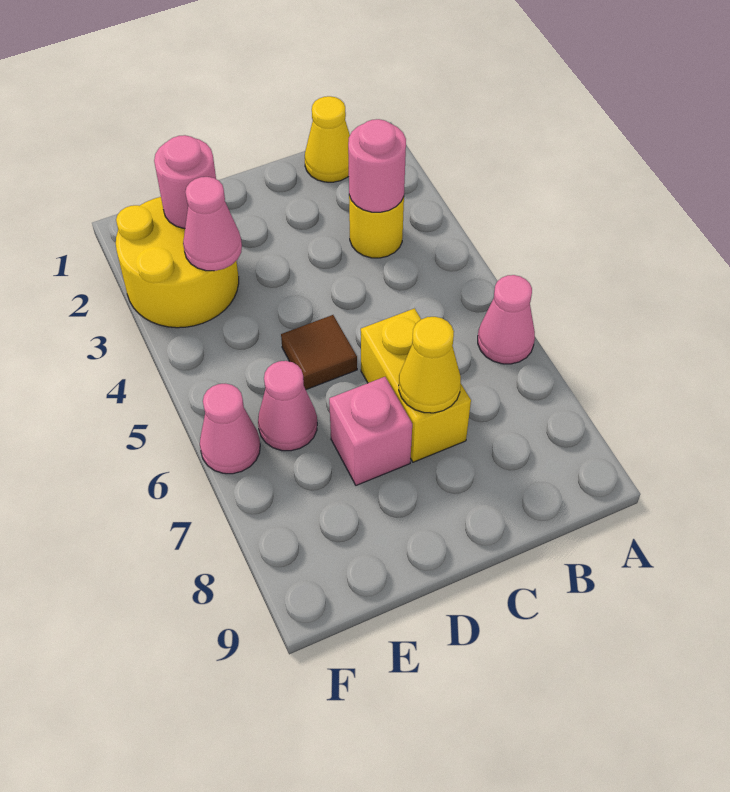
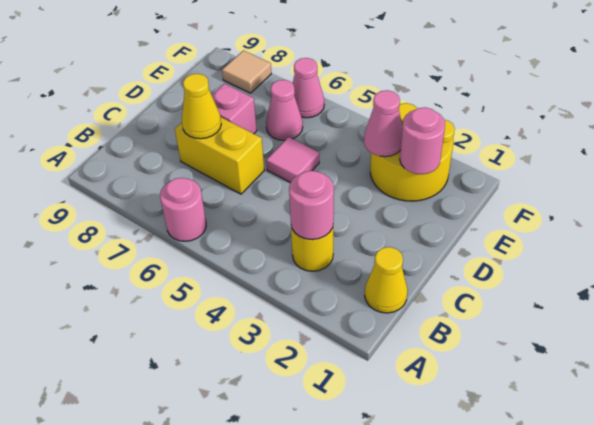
pink cone A6 level 1 -> pink round brick A6 level 1
brown tile D5 level 1 -> pink tile D5 level 1
none -> tan tile F8 level 1

